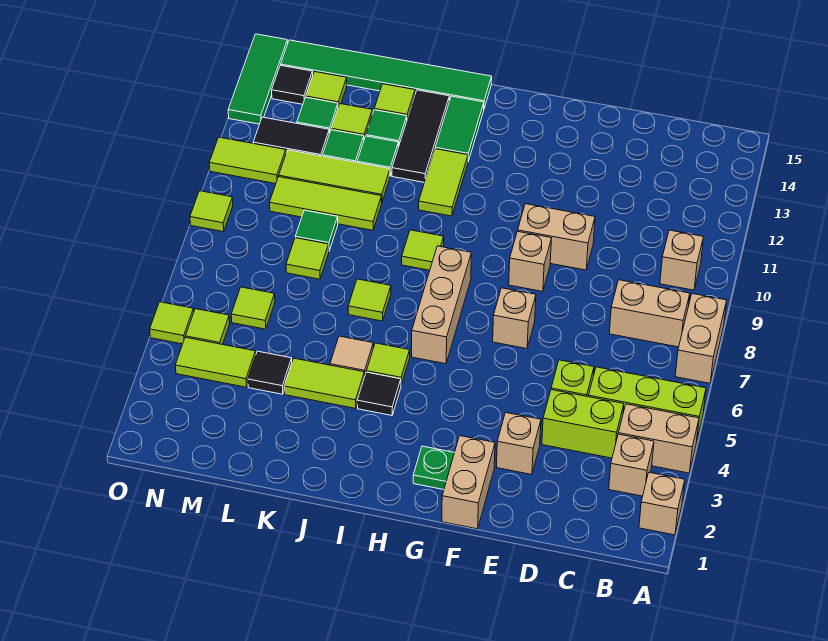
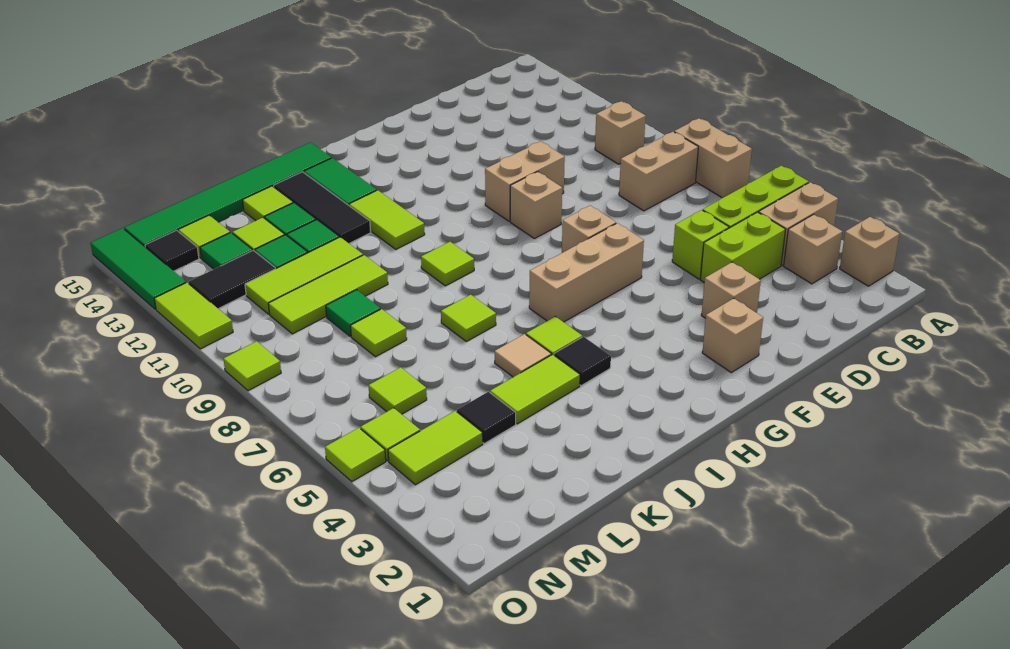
tan brick F1:F2 level 1 -> tan brick F2 level 1
green plate G2 level 1 -> none
tan brick H6:H8 level 1 -> tan brick F6:H6 level 1
lime tile N11:O11 level 1 -> lime tile O11:O12 level 1

